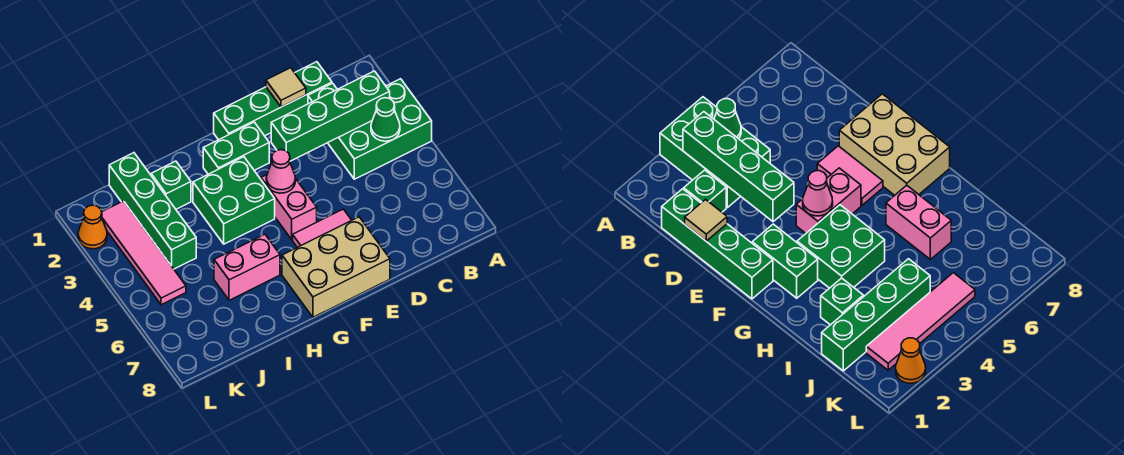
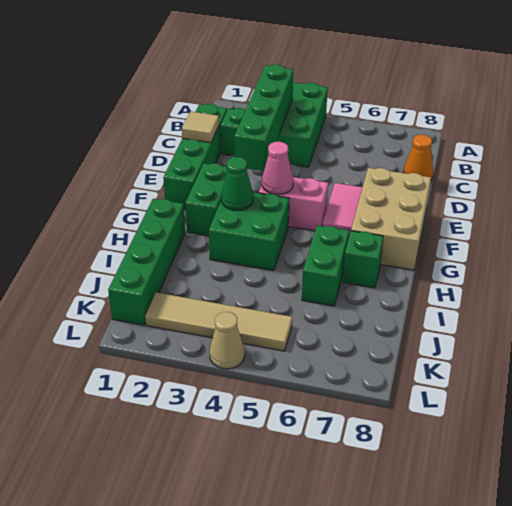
green cone B4 level 2 -> green cone G3 level 2
pink brick H6:I6 level 1 -> green brick H6:I6 level 1
green brick I2 level 1 -> green brick H7 level 1
green brick J1:J4 level 1 -> green brick H1:K1 level 1
pink tile K2:K5 level 1 -> tan tile K2:K5 level 1
orange cone L2 level 1 -> orange cone C8 level 1
none -> tan cone L4 level 1

